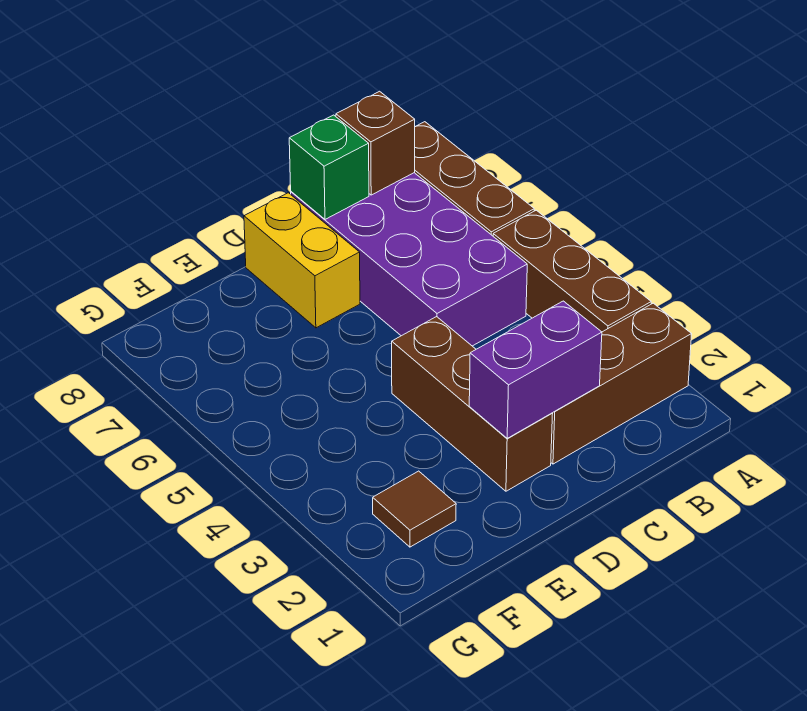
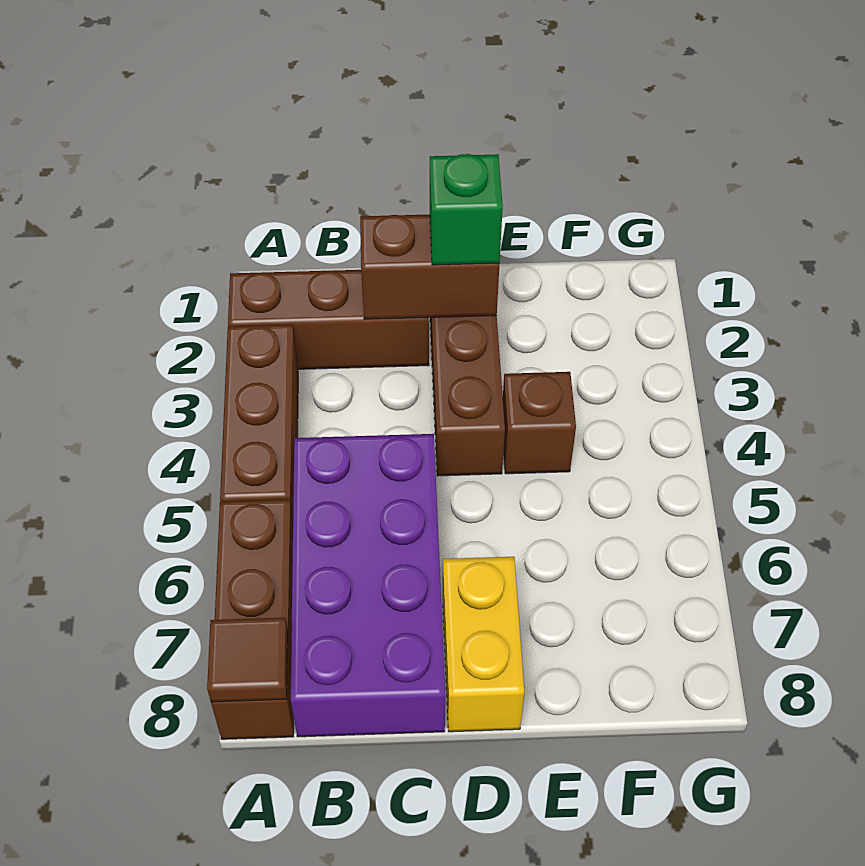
brown brick B8 level 2 -> brown brick E4 level 1
purple brick C2:D2 level 2 -> brown brick C2:D2 level 2
green brick C8 level 2 -> green brick D2 level 3
brown tile F2 level 1 -> brown tile A8 level 2

